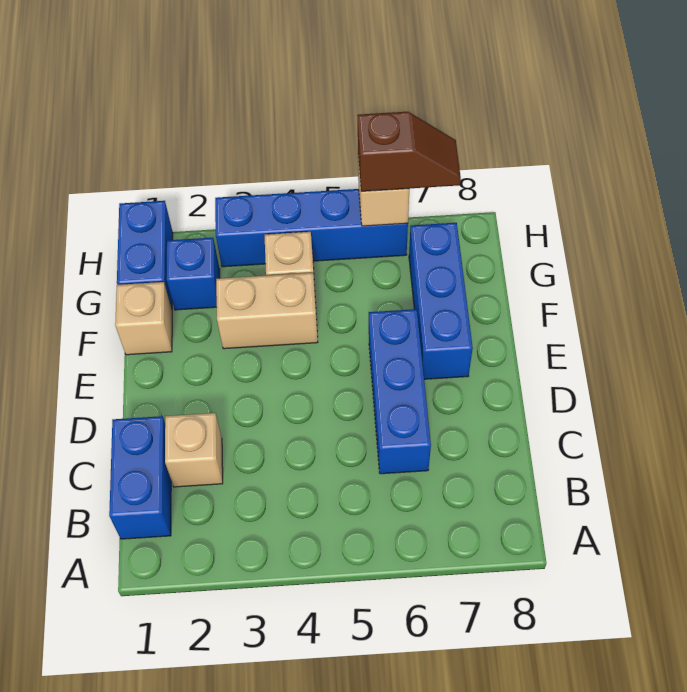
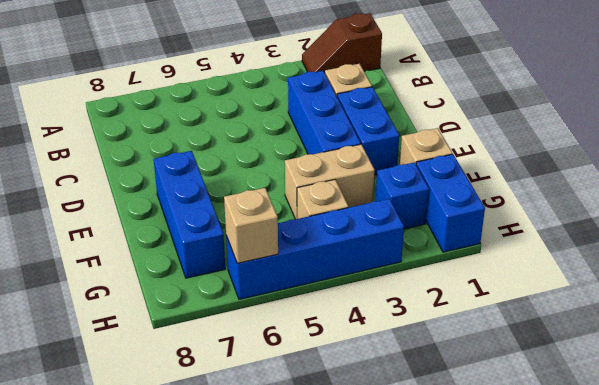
blue brick B1:C1 level 1 -> blue brick D2:E2 level 1
blue brick C6:E6 level 1 -> blue brick C3:E3 level 1
brown slope H6:H7 level 3 top 6 -> brown slope A1:A2 level 1 top 1

